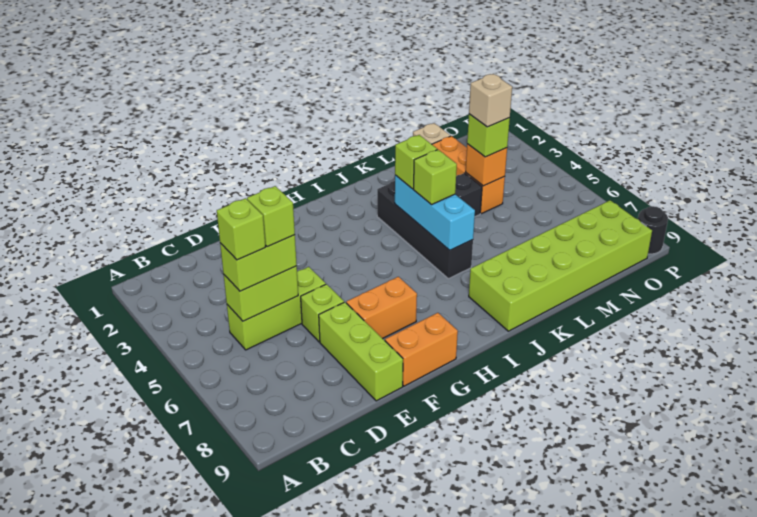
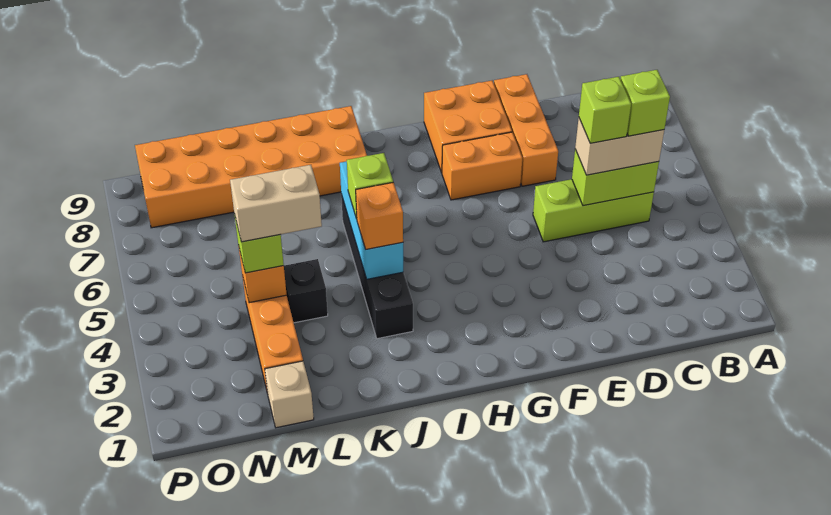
lime brick C5:D5 level 3 -> tan brick C5:D5 level 3
lime brick E6 level 1 -> none
lime brick E7:E9 level 1 -> orange brick E7:E9 level 1
orange brick F9:G9 level 1 -> orange brick F8:G9 level 1
lime brick J4 level 3 -> orange brick J4 level 3
lime brick J8:O9 level 1 -> orange brick J8:O9 level 1
tan brick M4 level 4 -> tan brick L4:M4 level 4
black round brick P9 level 1 -> none

